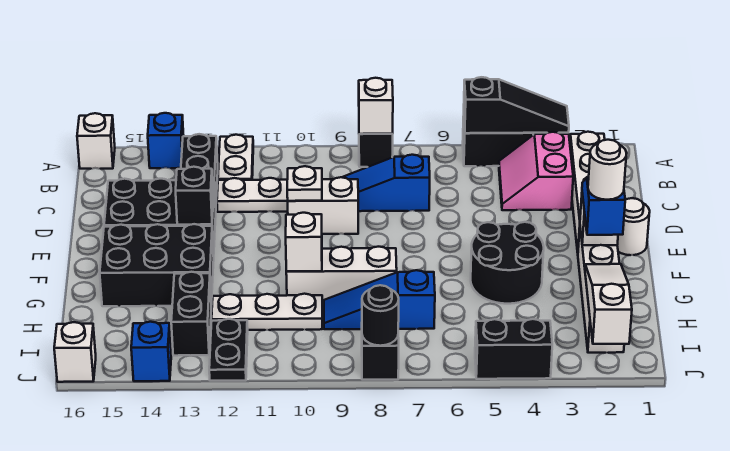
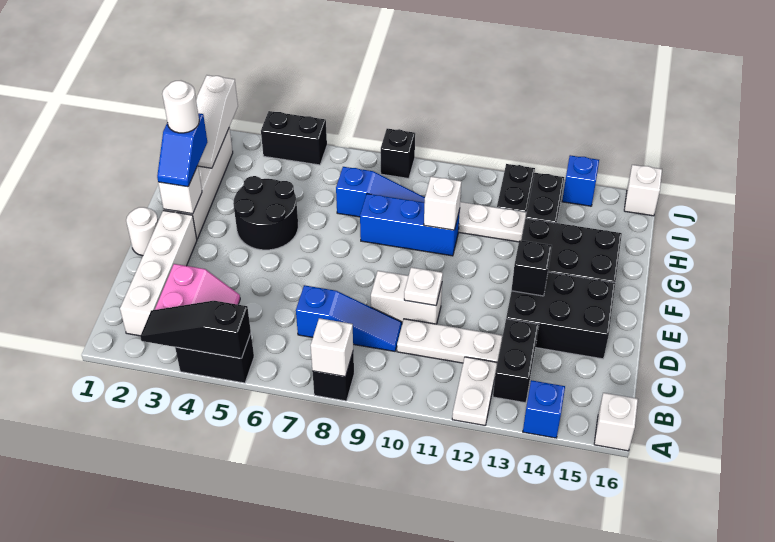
white brick G8:G10 level 1 -> blue brick G8:G10 level 1
black round brick J8 level 2 -> none

